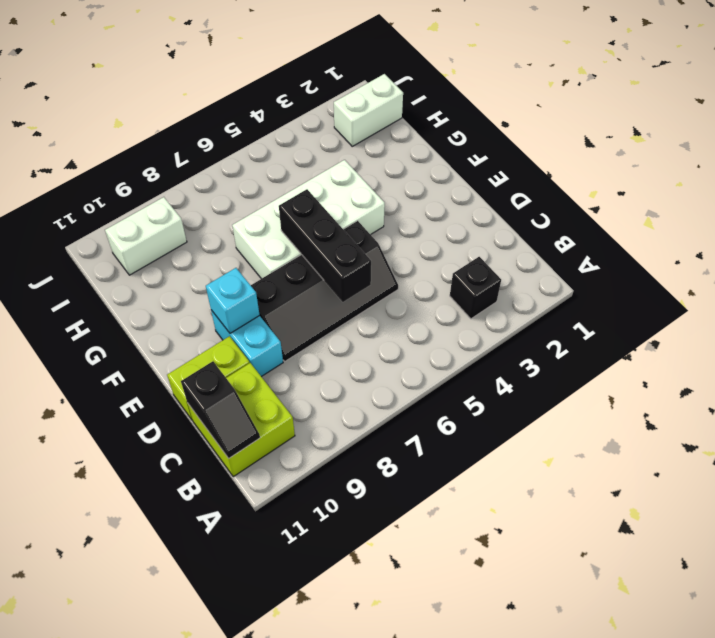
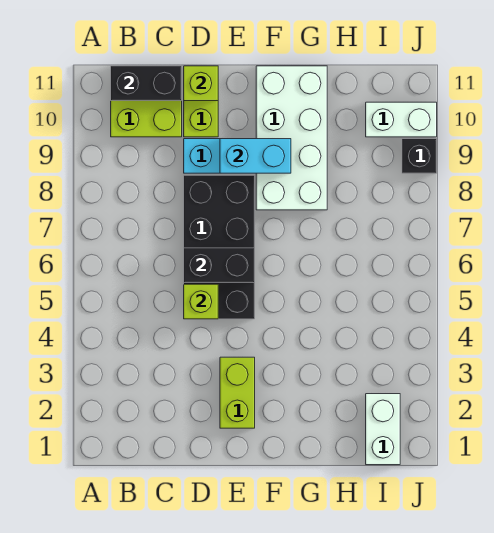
black brick B3 level 1 -> black brick J9 level 1
black slope B11:C11 level 2 top C -> black brick B11:C11 level 2
black slope D5:E8 level 1 top E -> black brick D5:E8 level 1
none -> lime brick D5 level 2
black brick D6:F6 level 2 -> black brick D6:E6 level 2
none -> lime brick D11 level 2
none -> lime brick E2:E3 level 1
cyan brick E9 level 2 -> cyan brick E9:F9 level 2
white brick F4:G7 level 1 -> white brick F8:G11 level 1
white brick I9:I10 level 1 -> white brick I10:J10 level 1

